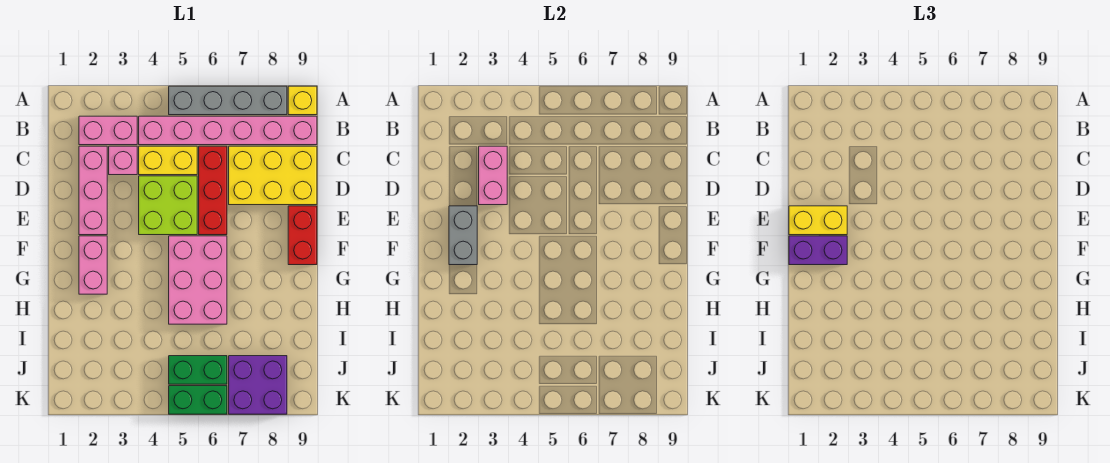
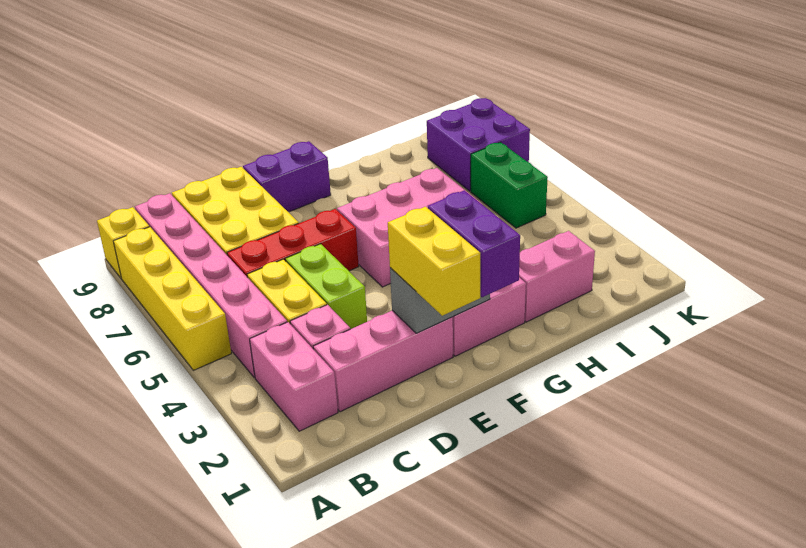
grey brick A5:A8 level 1 -> yellow brick A5:A8 level 1
pink brick C3:D3 level 2 -> pink brick H2:I2 level 1
lime brick D4:E5 level 1 -> lime brick D4:D5 level 1
red brick E9:F9 level 1 -> purple brick E9:F9 level 1
green brick K5:K6 level 1 -> none

